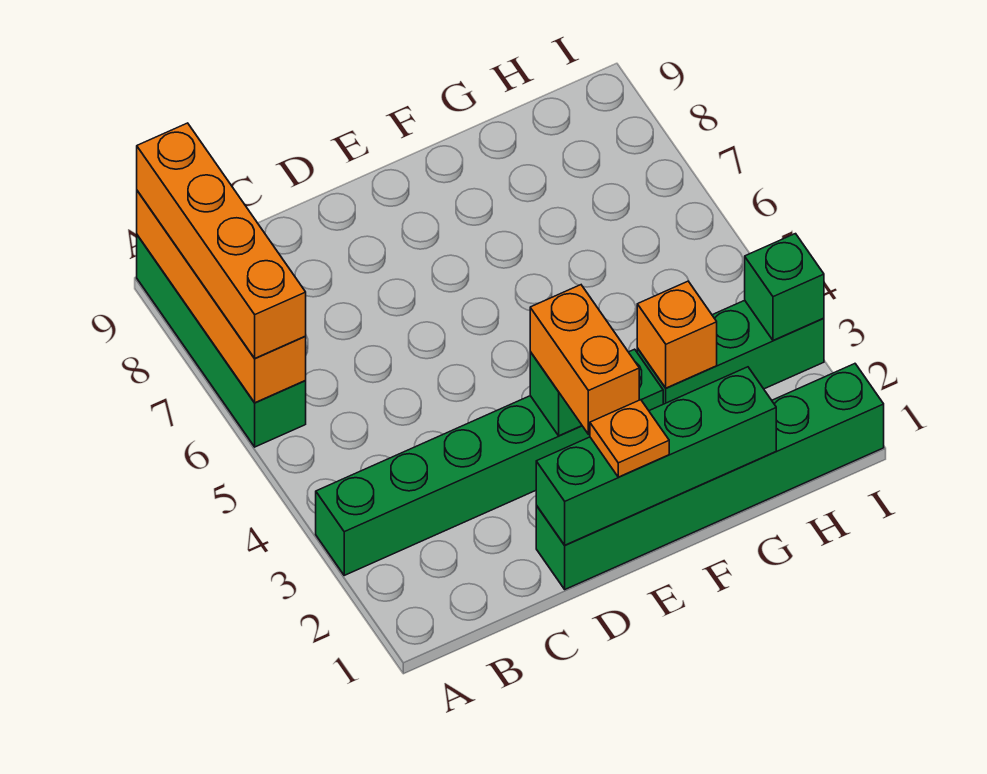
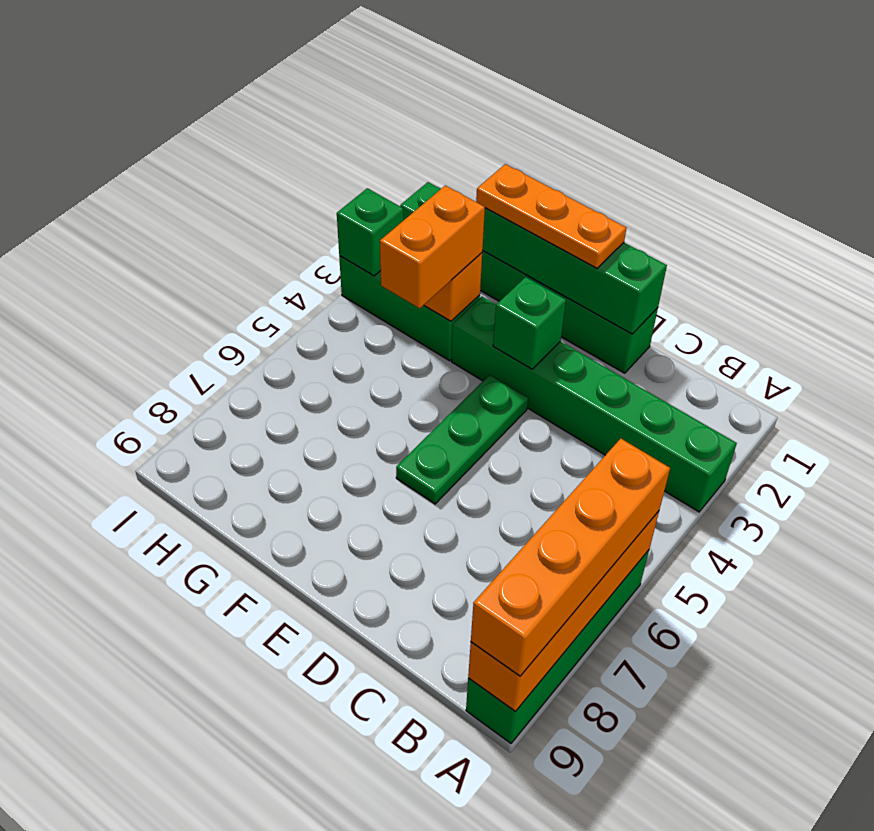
orange plate E1 level 3 -> orange plate E1:G1 level 3
orange brick E2:E3 level 3 -> orange brick G3:G4 level 3
none -> green plate E4:E6 level 1

